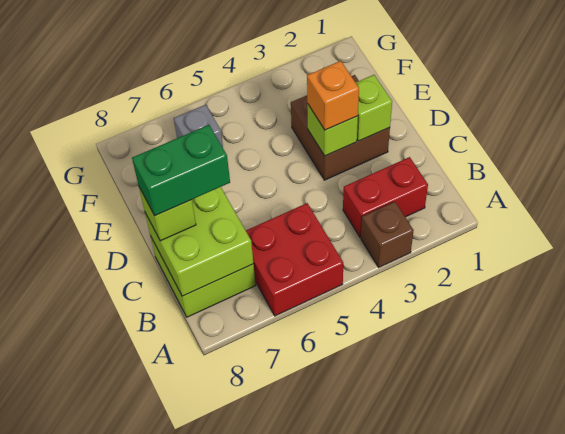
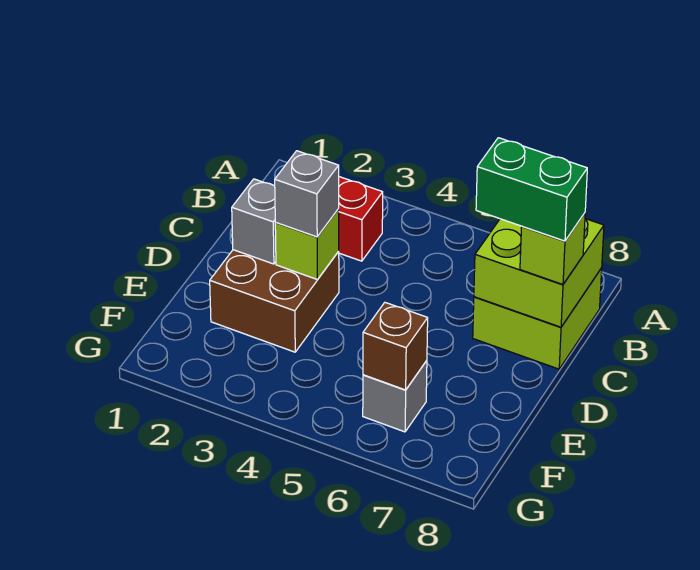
brown brick A3 level 1 -> brown brick F6 level 2
red brick A5:B6 level 1 -> none
lime brick D2 level 2 -> grey brick D2 level 2
orange brick D3 level 3 -> grey brick D3 level 3

